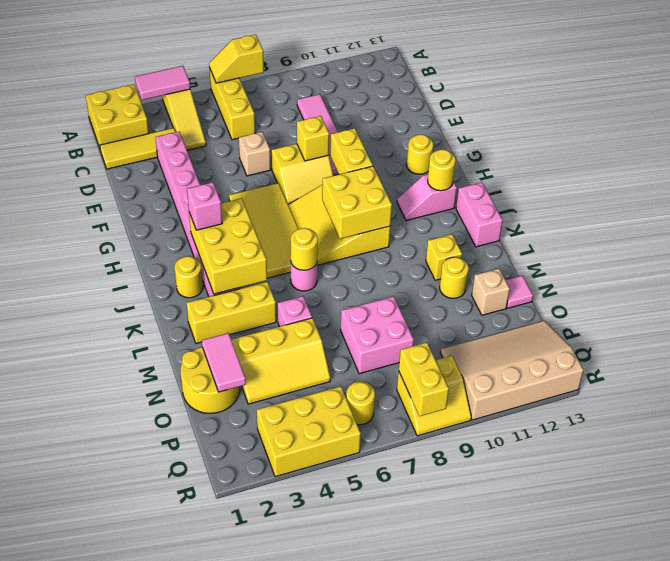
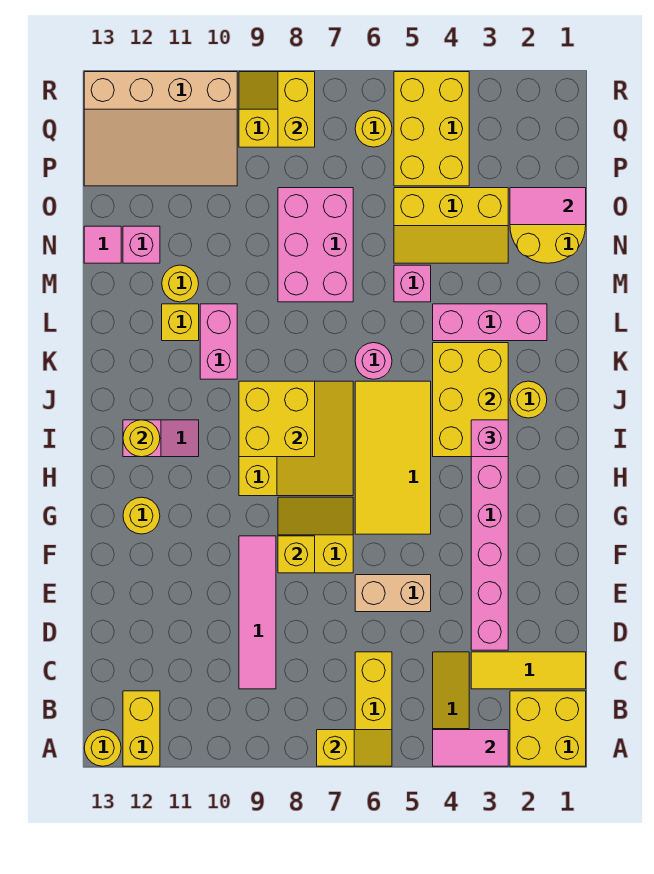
tan brick E6 level 1 -> tan brick E5:E6 level 1
yellow brick G9:H9 level 2 -> yellow brick A12:B12 level 1
pink brick J13:K13 level 1 -> pink brick K10:L10 level 1
yellow round brick K6 level 2 -> yellow round brick A13 level 1
yellow brick L2:L4 level 1 -> pink brick L2:L4 level 1
pink tile N2:O2 level 2 -> pink tile O1:O2 level 2
yellow slope N3:O5 level 1 top N -> yellow slope N3:O5 level 1 top O
pink brick N7:O8 level 1 -> pink brick M7:O8 level 1
tan brick N12 level 1 -> pink brick N12 level 1
yellow brick Q3:R5 level 1 -> yellow brick P4:R5 level 1

